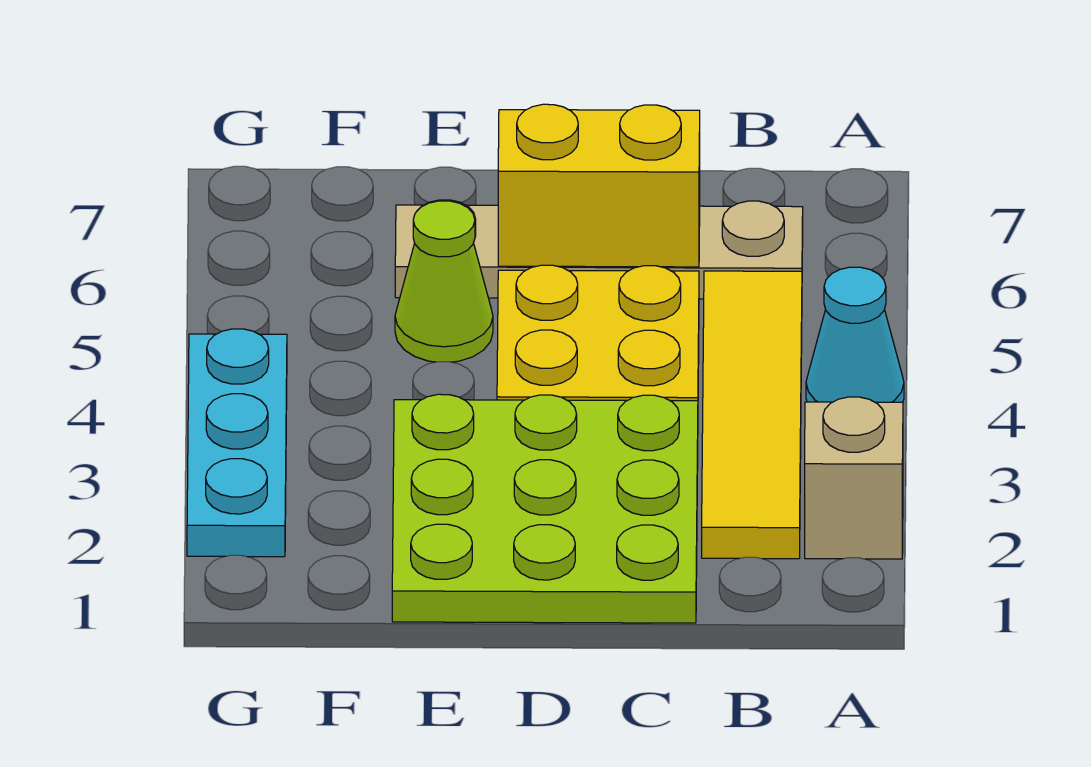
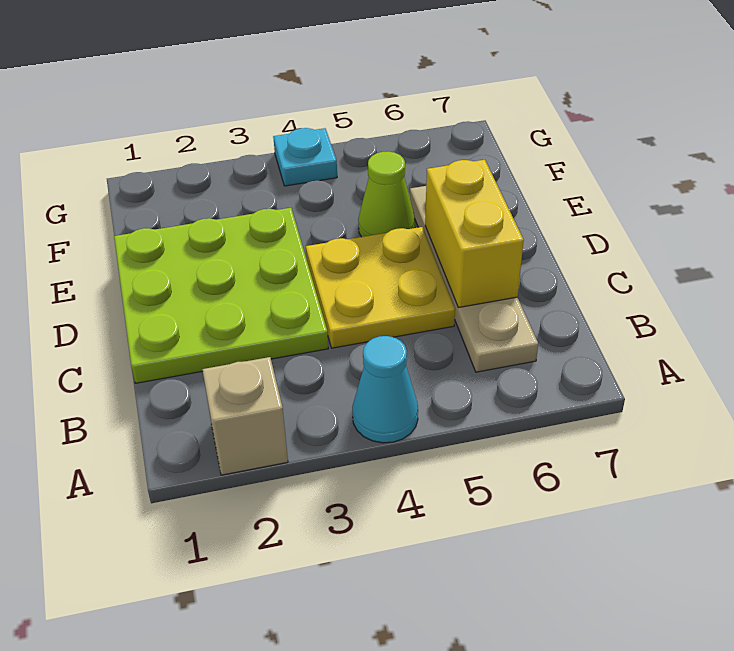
yellow tile B2:B5 level 1 -> none
cyan plate G2:G4 level 1 -> cyan plate G4 level 1

